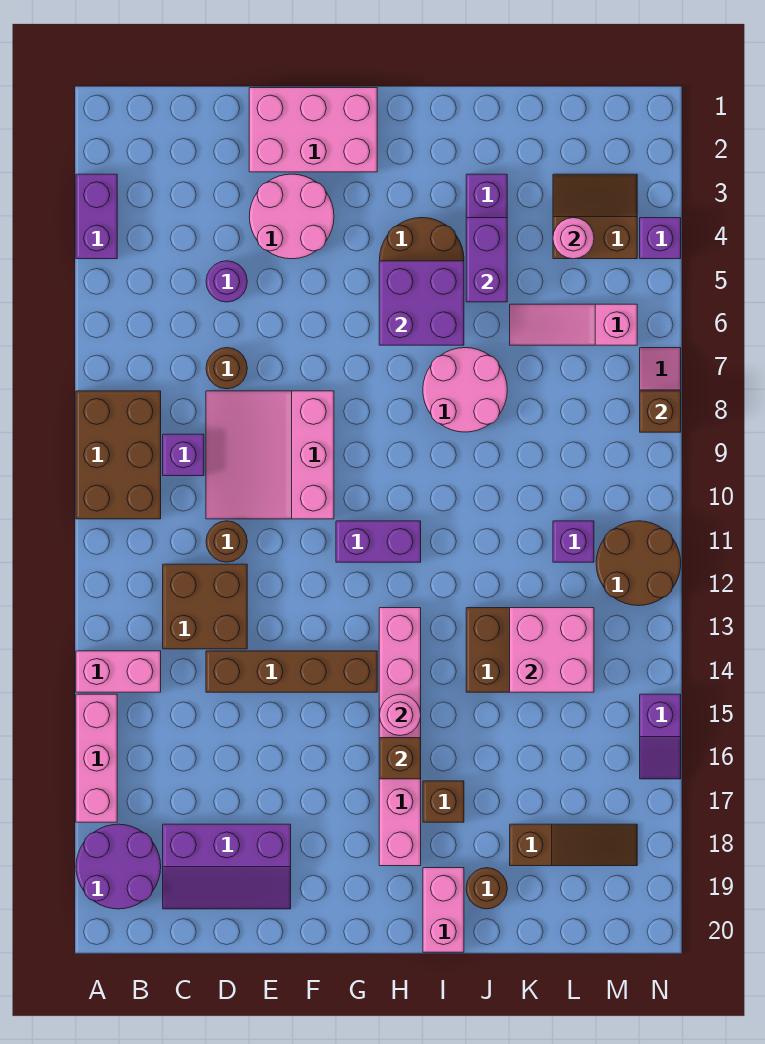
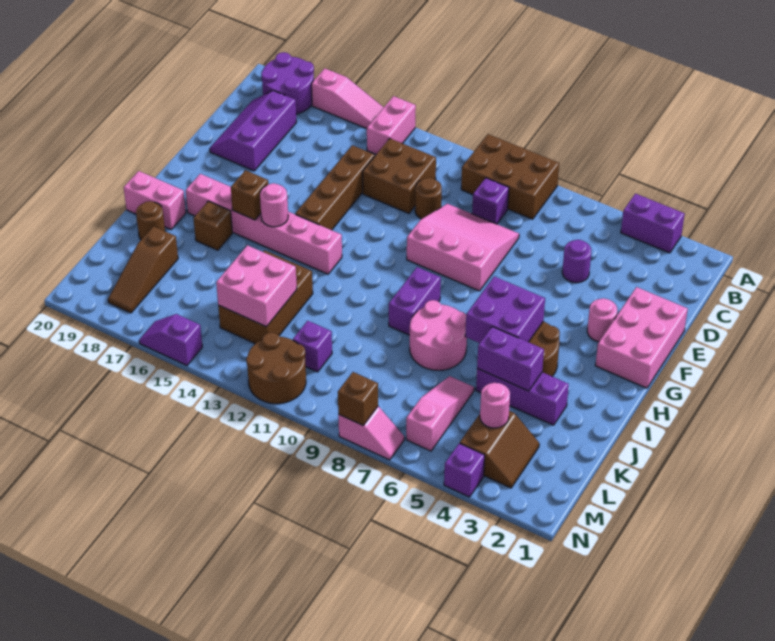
pink brick A15:A17 level 1 -> pink slope A15:A17 level 1 top 17
brown round brick D7 level 1 -> none
pink round brick E3:F4 level 1 -> pink round brick F3 level 1
purple brick G11:H11 level 1 -> purple brick H9:I9 level 1

